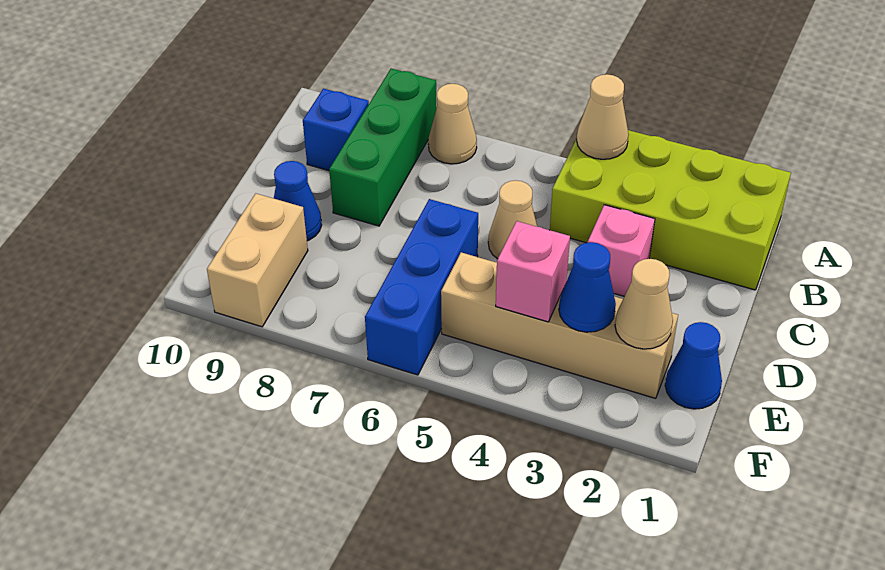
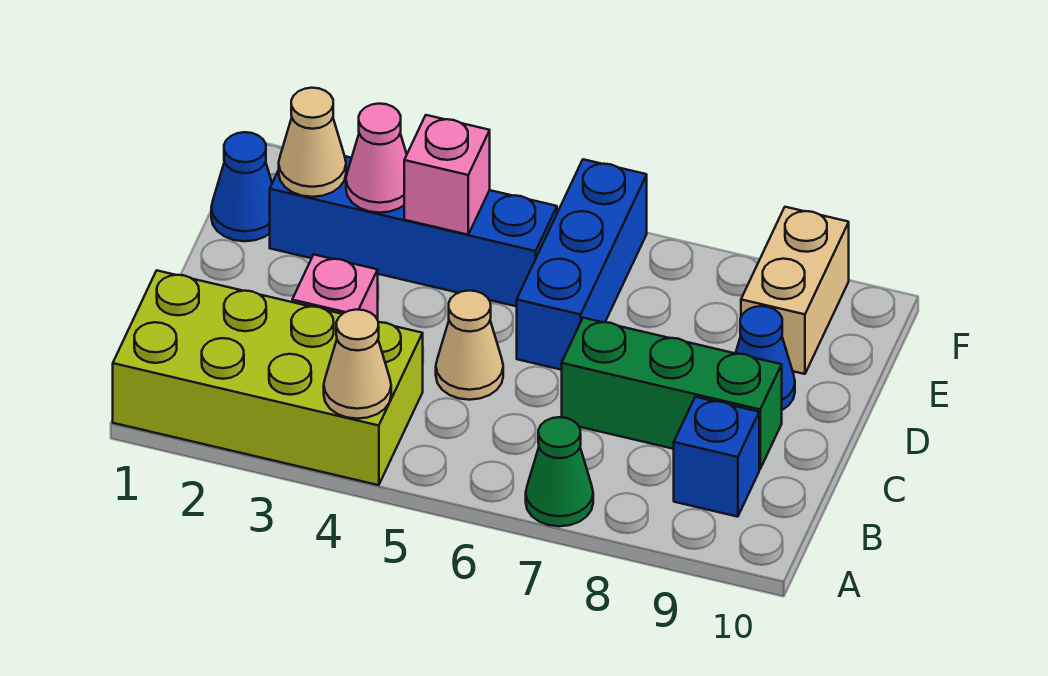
tan cone A7 level 1 -> green cone A7 level 1
green brick A8:C8 level 1 -> green brick C7:C9 level 1
tan brick E2:E5 level 1 -> blue brick E2:E5 level 1
blue cone E3 level 2 -> pink cone E3 level 2

